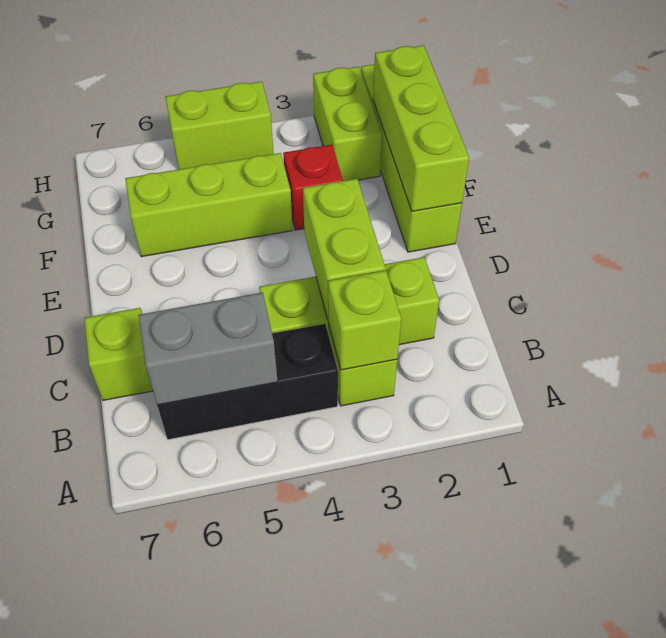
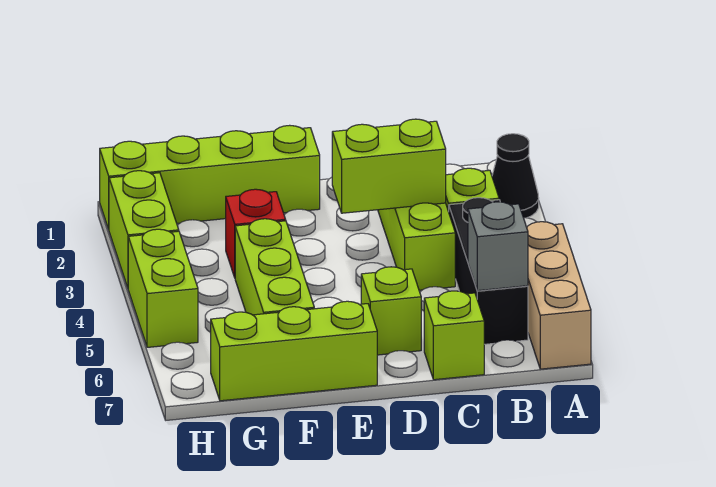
none -> black cone A2 level 1
none -> tan brick A5:A7 level 1
lime brick B3 level 2 -> lime brick D6 level 1
grey brick B5:B6 level 2 -> grey brick B6 level 2
lime brick E1:G1 level 2 -> lime brick E7:G7 level 1
lime brick G2:H2 level 1 -> lime brick H2:H3 level 1

